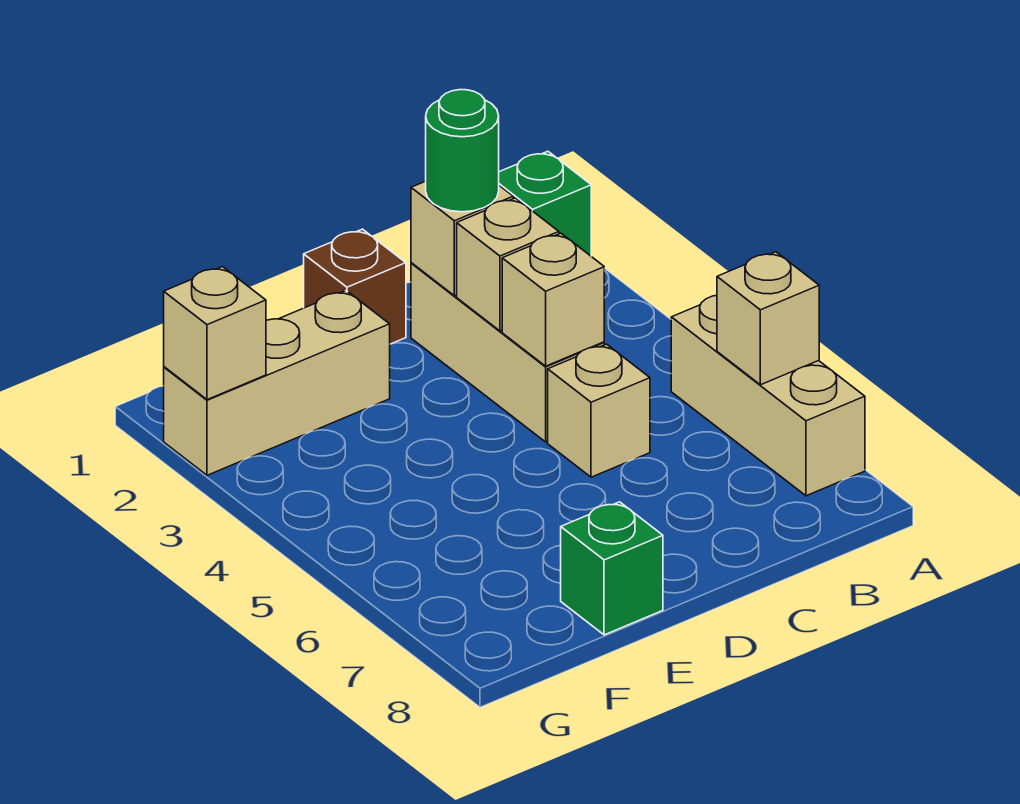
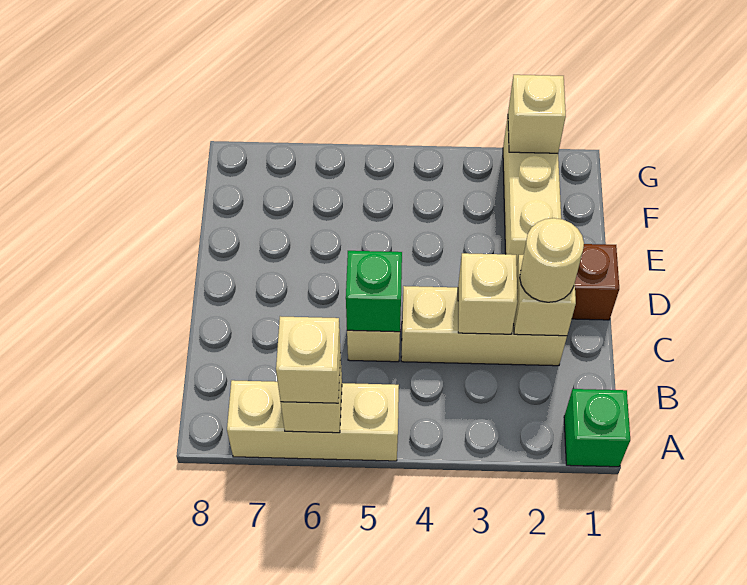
green round brick C2 level 3 -> tan round brick C2 level 3
tan brick C4 level 2 -> tan brick A6 level 3
green brick E8 level 1 -> green brick C5 level 2

